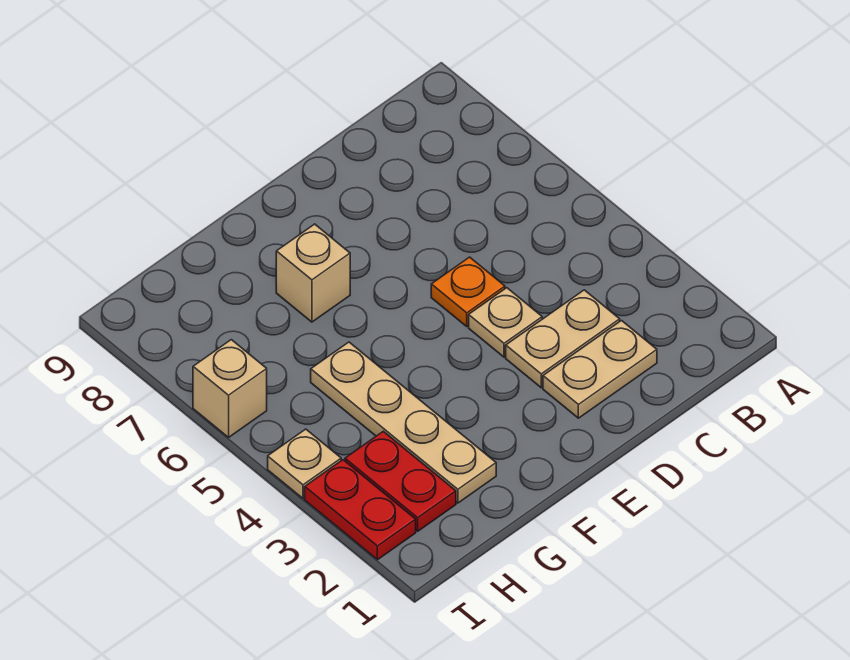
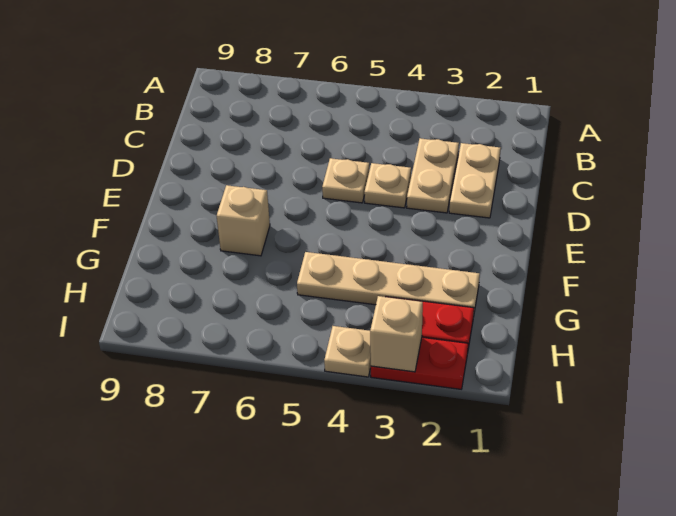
orange plate D5 level 1 -> tan plate D5 level 1
tan brick I6 level 1 -> tan brick I3 level 2

